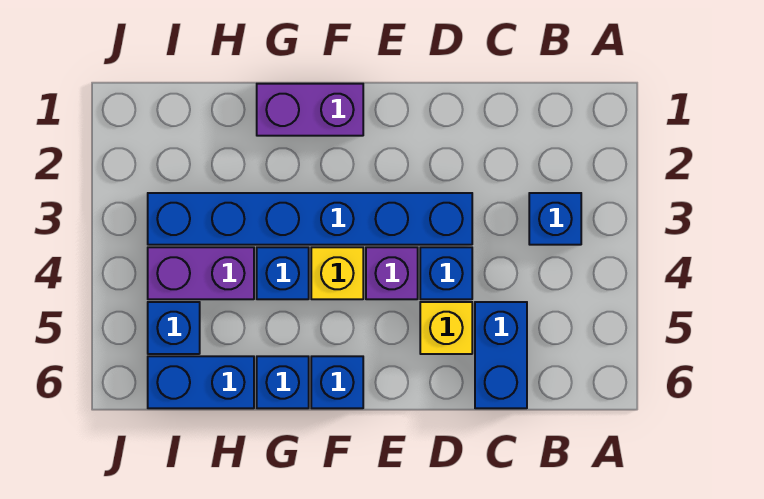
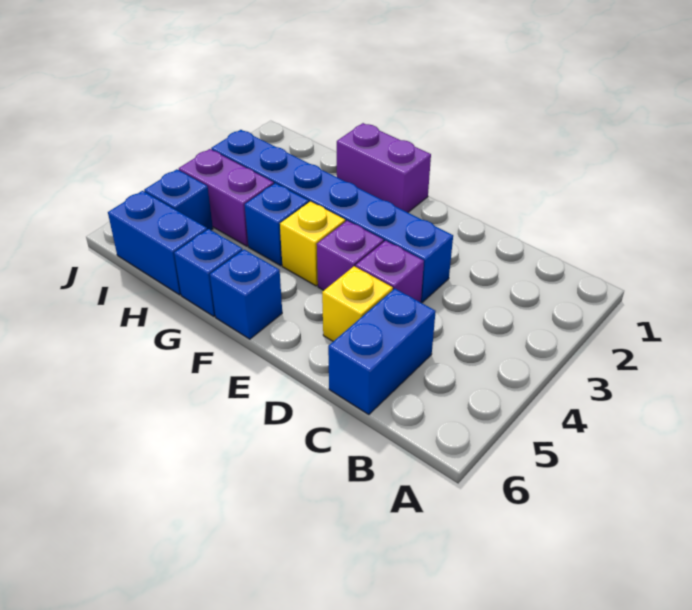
blue brick B3 level 1 -> none
blue brick D4 level 1 -> purple brick D4 level 1

